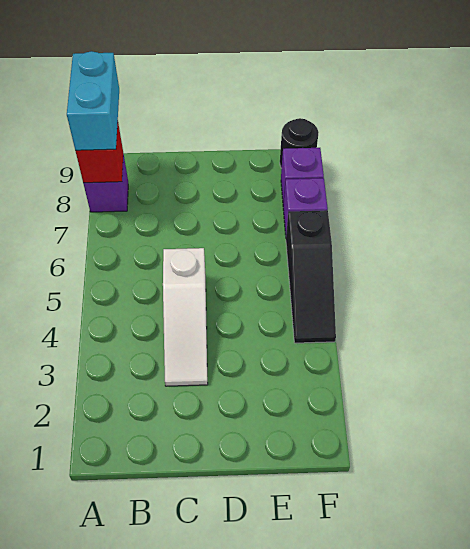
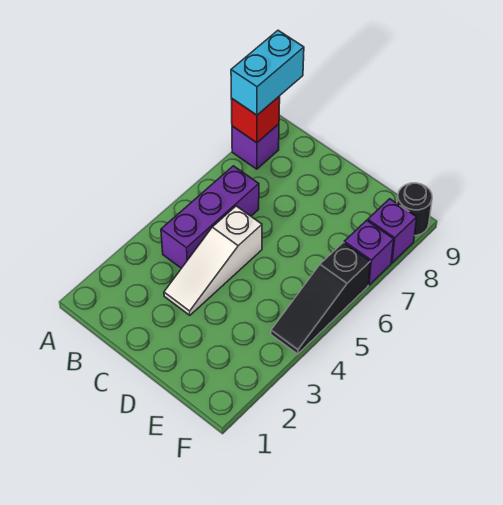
none -> purple brick B4:B6 level 1

